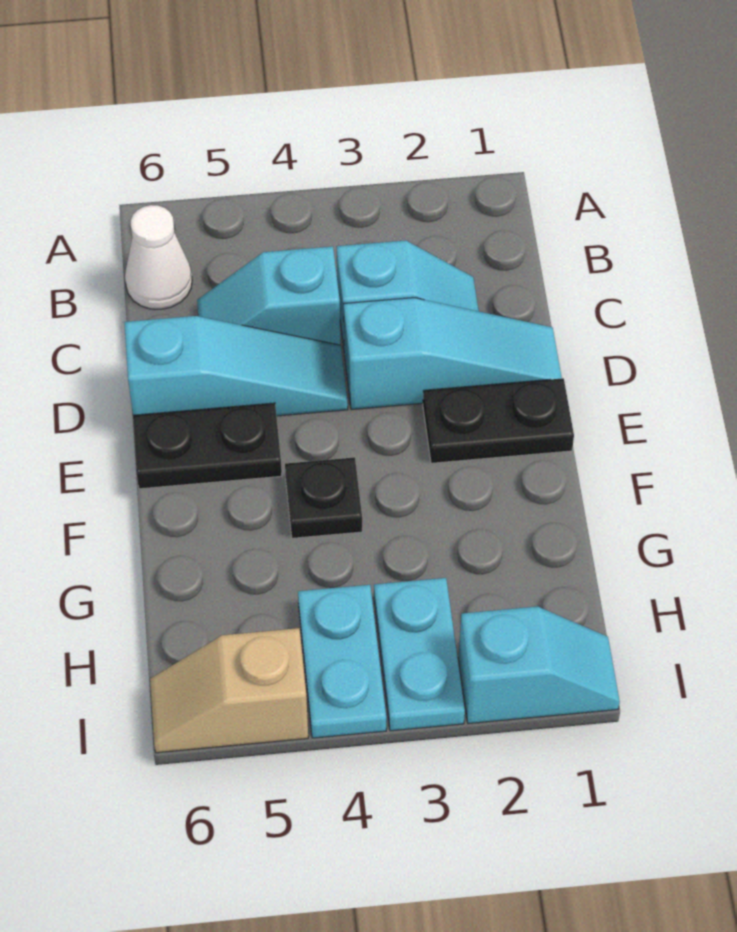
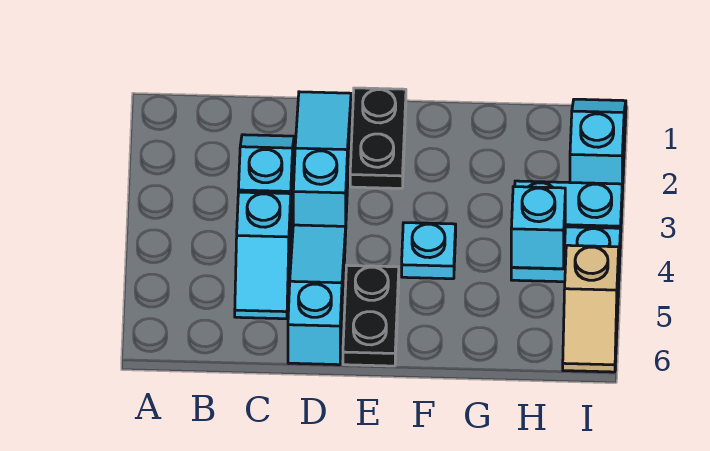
white cone B6 level 1 -> none
black plate F4 level 1 -> cyan plate F4 level 1
none -> cyan brick H4 level 2

